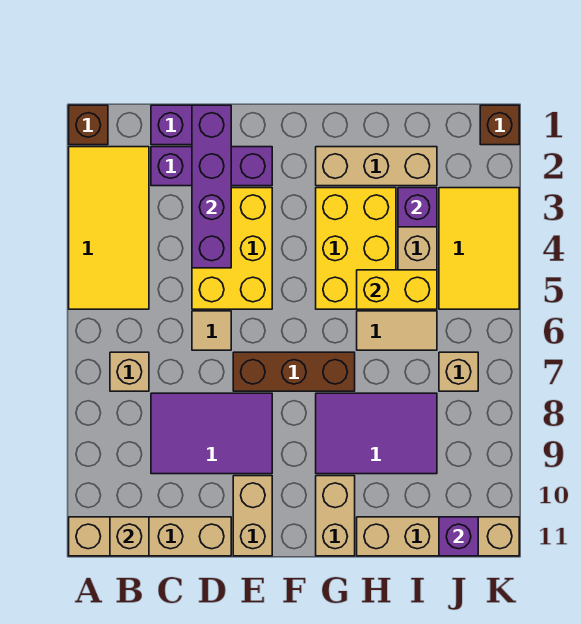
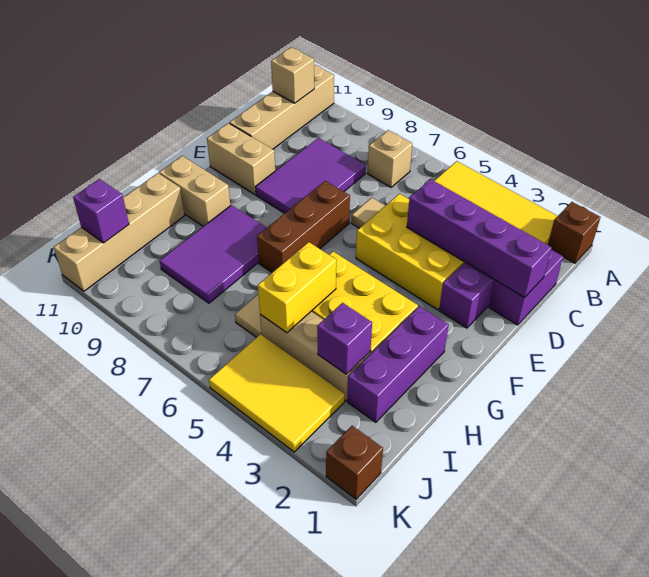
tan brick G2:I2 level 1 -> purple brick G2:I2 level 1
tan brick J7 level 1 -> none

